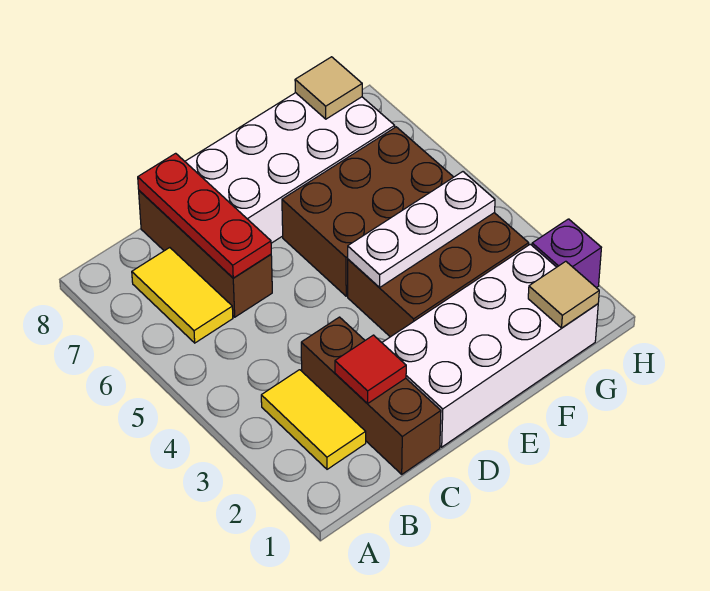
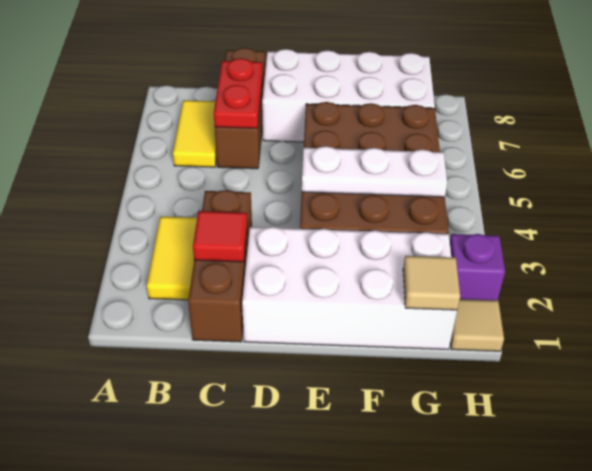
red plate C6:C8 level 2 -> red plate C6:C7 level 2
tan tile G8 level 2 -> tan tile H1 level 1

